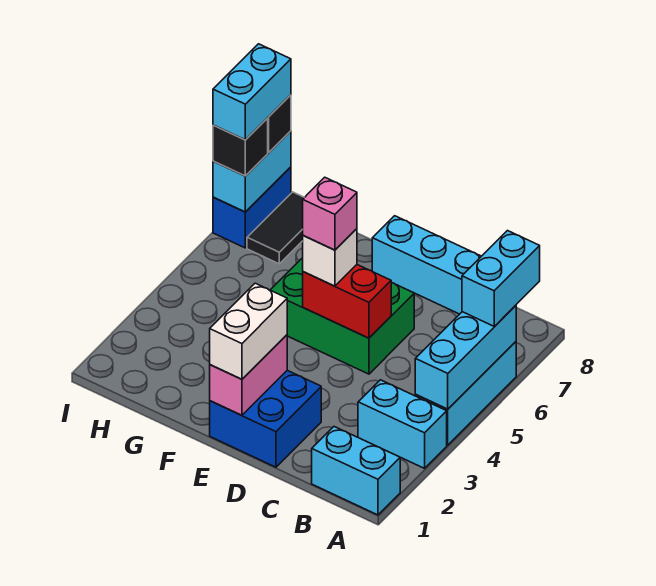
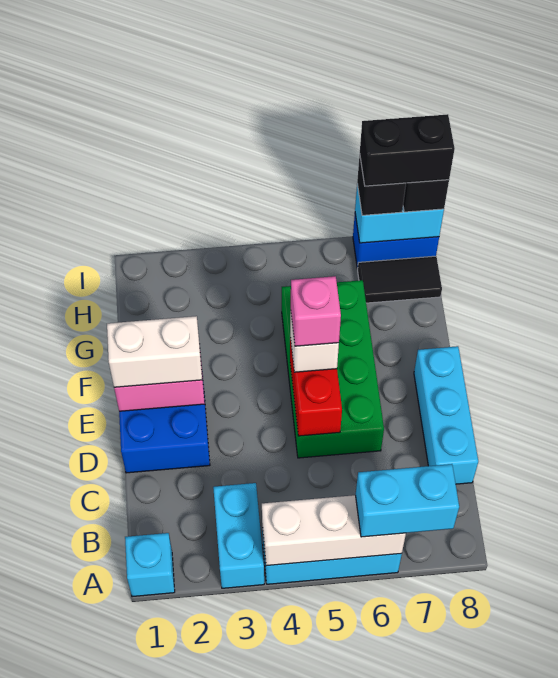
cyan brick A1:B1 level 1 -> cyan brick A1 level 1
cyan brick A4:A6 level 2 -> white brick A4:A6 level 2
green brick D5:F6 level 1 -> green brick D5:G6 level 1
cyan brick I7:I8 level 4 -> black brick I7:I8 level 4

